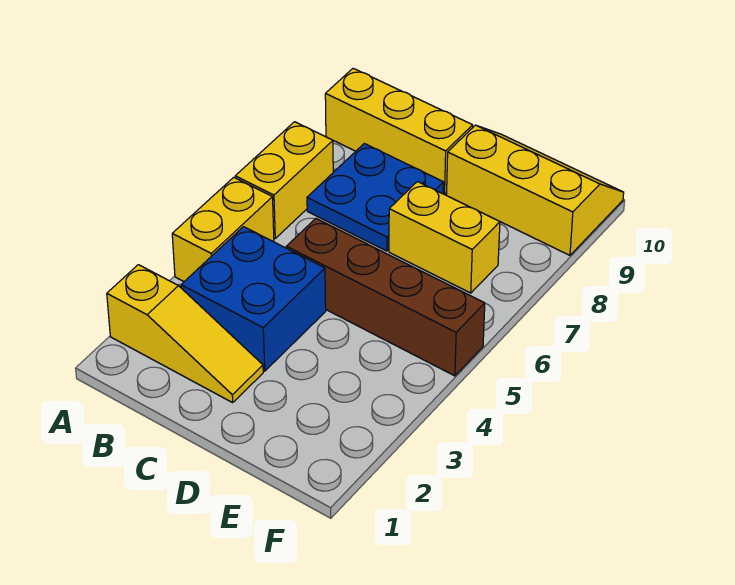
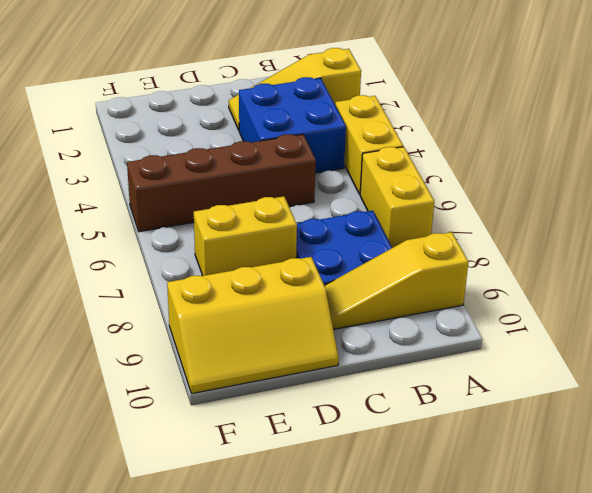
yellow brick A9:C9 level 1 -> yellow slope A9:C9 level 1 top A

